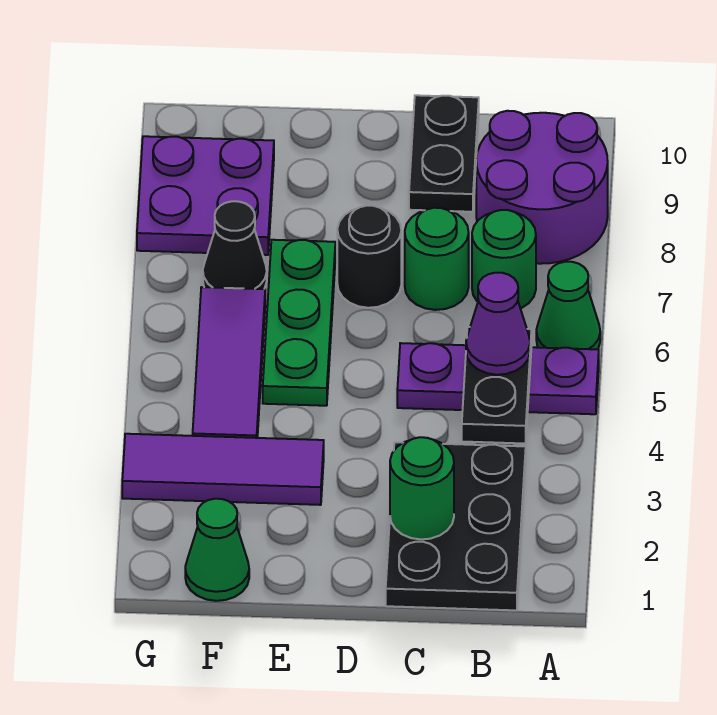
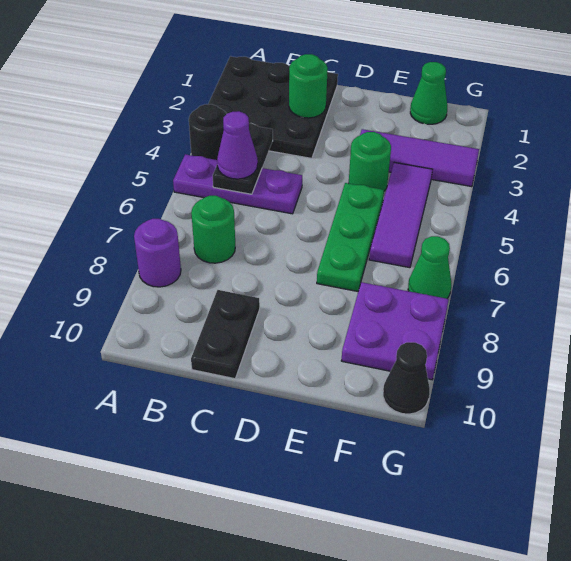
green cone A6 level 1 -> green cone G7 level 1
purple round brick A8:B9 level 1 -> purple round brick A8 level 1
black plate B1:C3 level 1 -> black plate A1:C3 level 1
green round brick C7 level 1 -> green round brick E4 level 1
black round brick D7 level 1 -> black round brick A4 level 1
black cone F7 level 1 -> black cone G10 level 1

